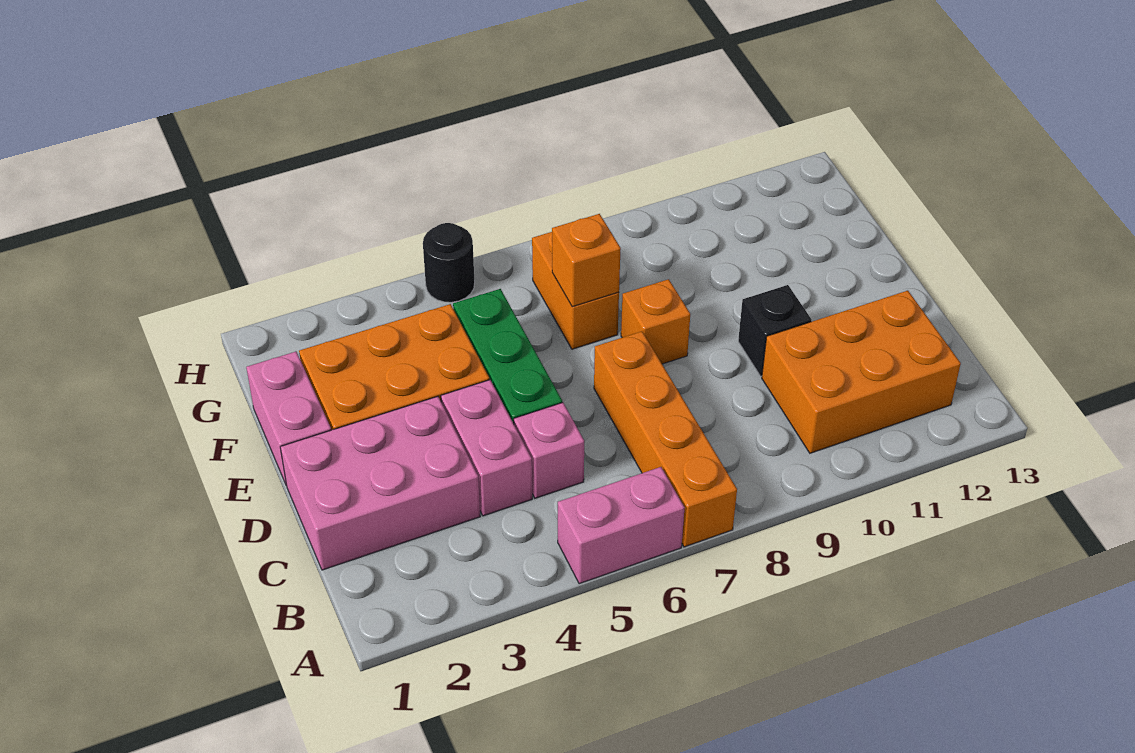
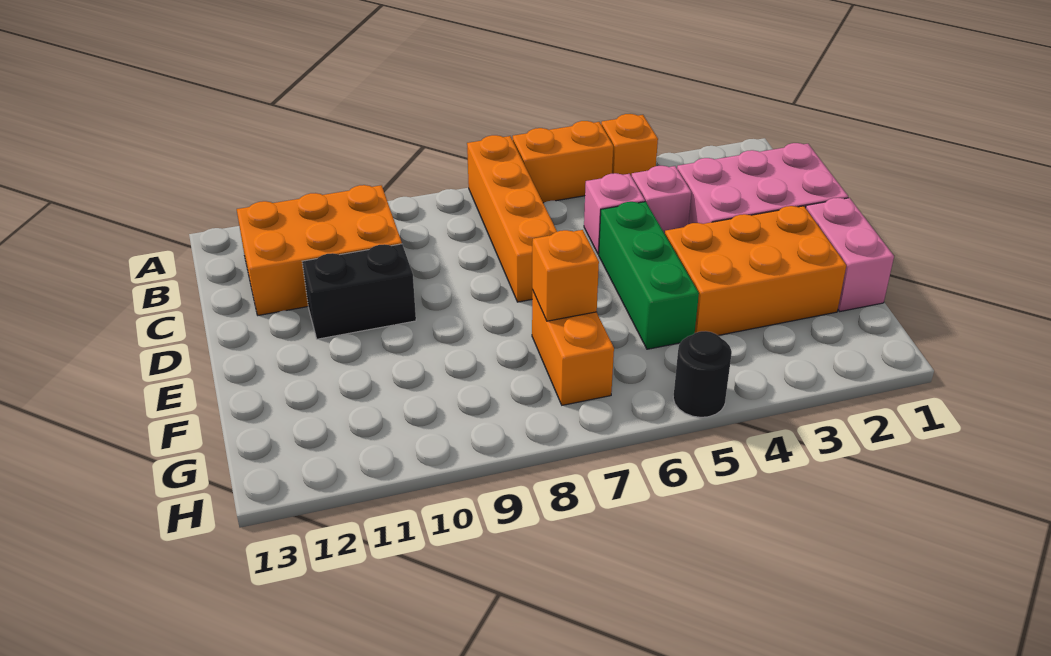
pink brick A5:A6 level 1 -> orange brick A5:A6 level 1
pink brick C4:D4 level 1 -> pink brick C4 level 1
black brick D10 level 1 -> black brick D10:D11 level 1
orange brick E8 level 1 -> orange brick A4 level 1

